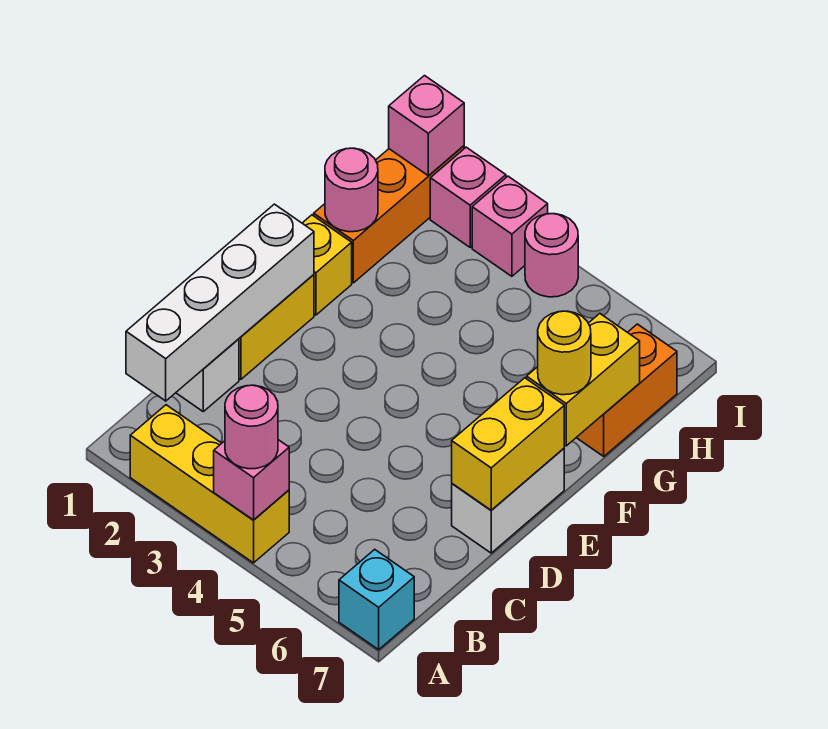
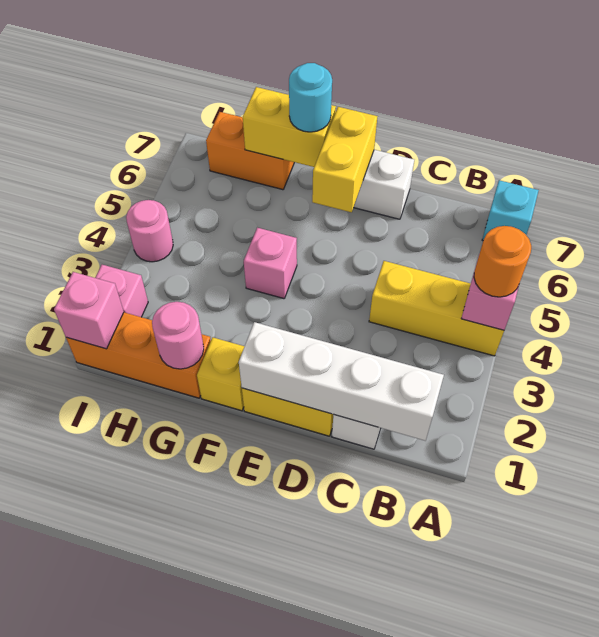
yellow brick A2:A4 level 1 -> yellow brick A4:C4 level 1
pink round brick A4 level 3 -> orange round brick A4 level 3
yellow brick D7:E7 level 2 -> yellow brick E6:E7 level 2
yellow round brick F7 level 3 -> cyan round brick F7 level 3
pink brick I3 level 1 -> pink brick F4 level 1

